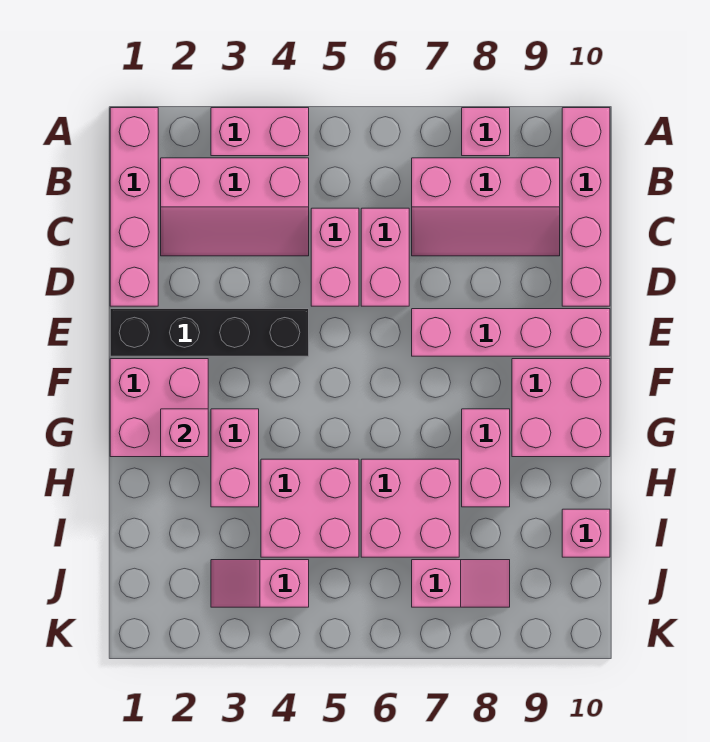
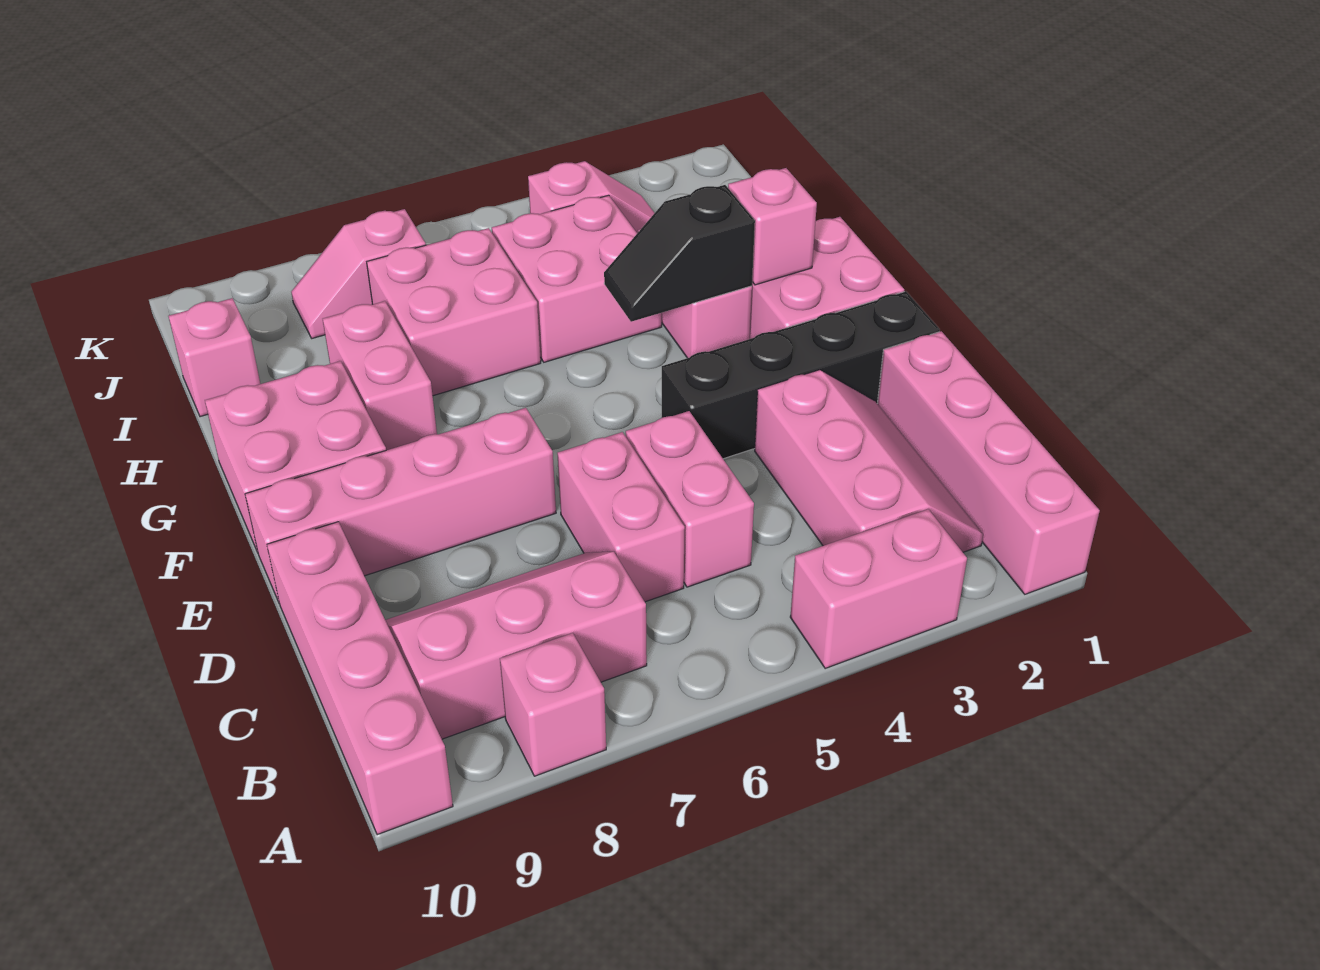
pink slope B2:C4 level 1 top B -> pink slope B2:D3 level 1 top 3
none -> black slope G3:G4 level 2 top 3

